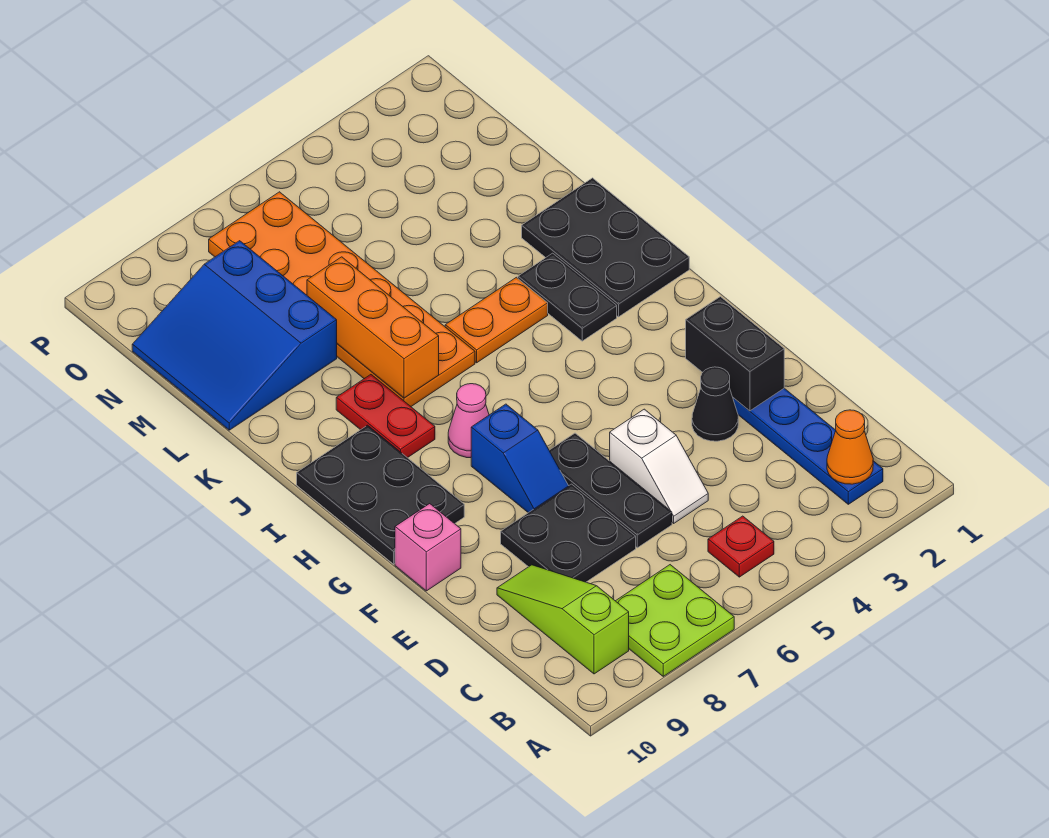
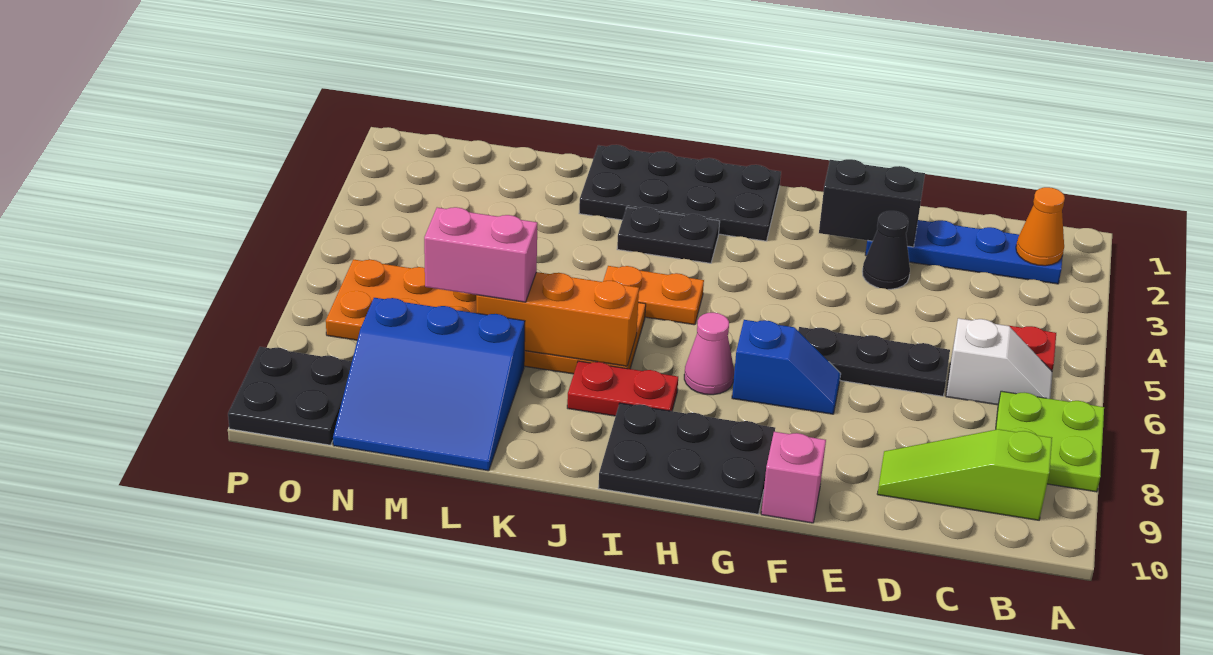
white slope D5:E5 level 1 top E -> white slope B6:C6 level 1 top C
black plate D7:E8 level 1 -> black plate O9:P10 level 1
black plate I1:K2 level 1 -> black plate H1:K2 level 1
orange plate J4:J5 level 1 -> orange plate I5:J5 level 1
none -> pink brick L7:M7 level 3

